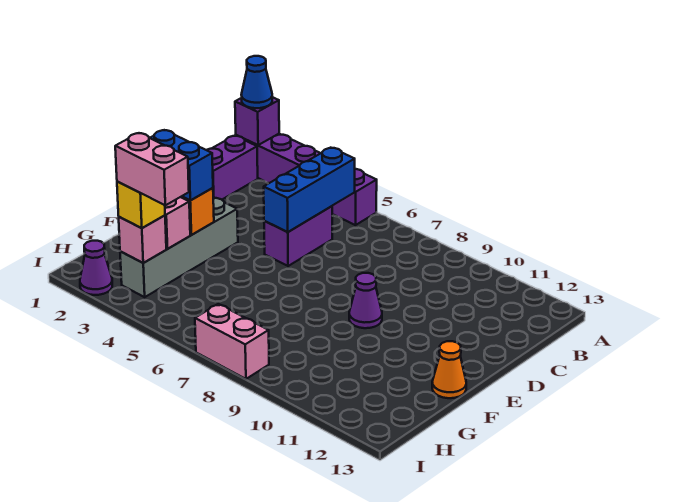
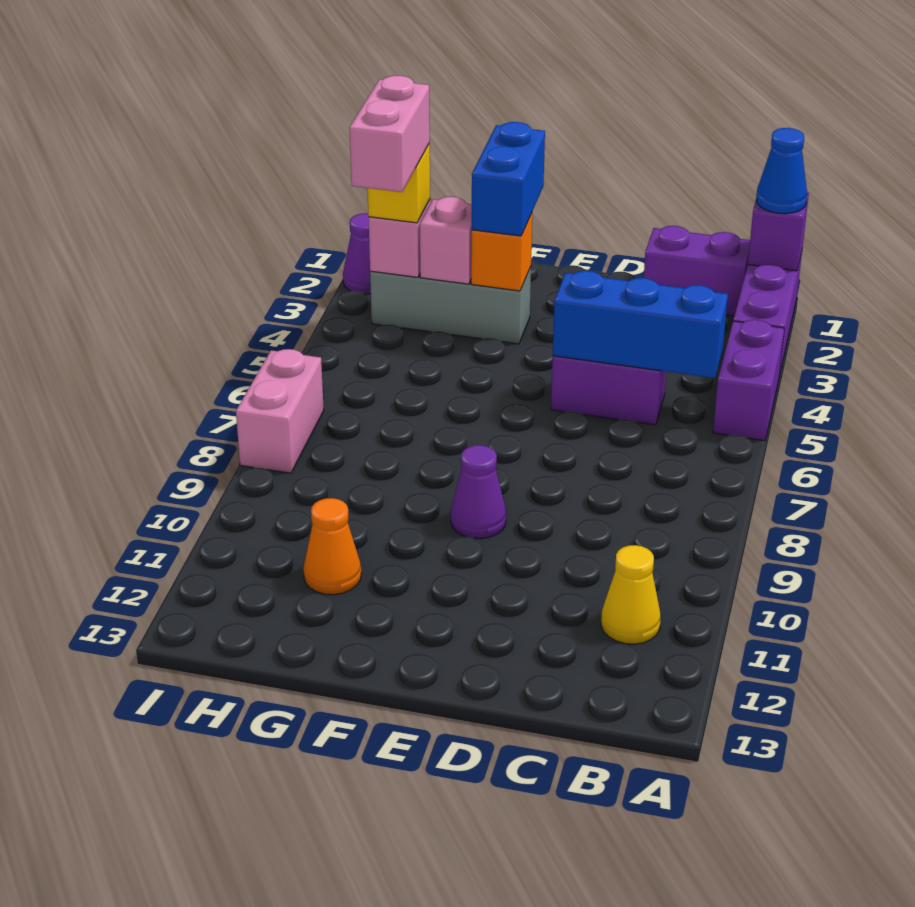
none -> yellow cone B11 level 1
grey brick E3:H3 level 1 -> grey brick F3:H3 level 1
orange cone F13 level 1 -> orange cone G11 level 1

